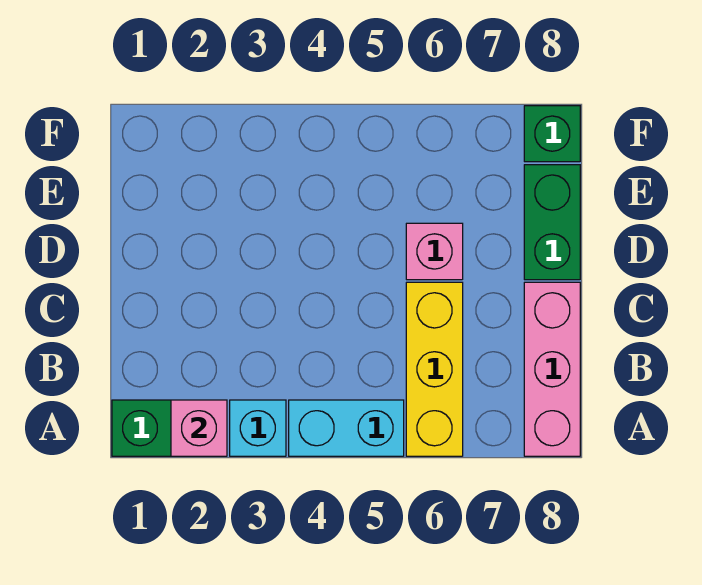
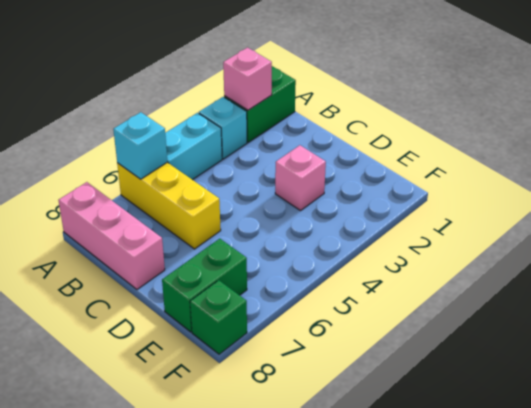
none -> cyan brick A6 level 2
pink brick D6 level 1 -> pink brick D3 level 1
green brick D8:E8 level 1 -> green brick E7:E8 level 1

